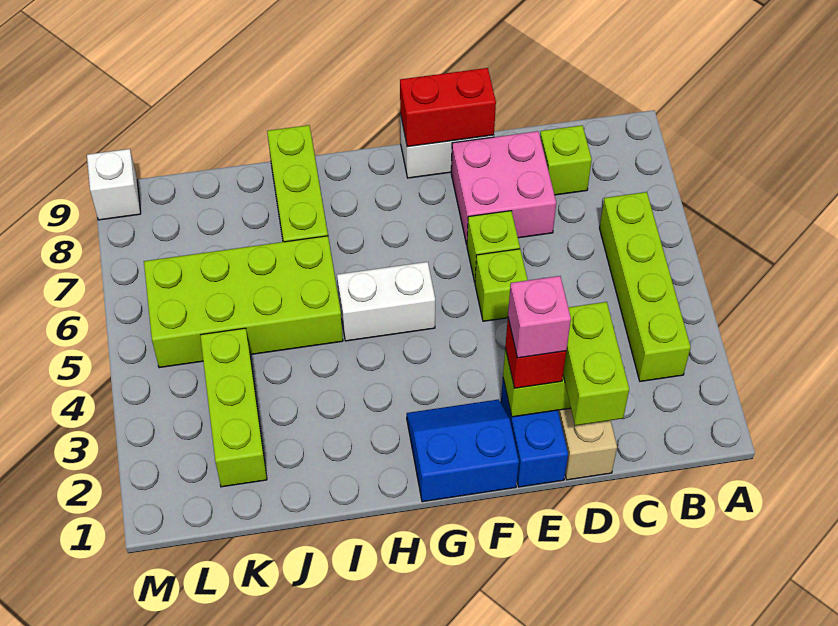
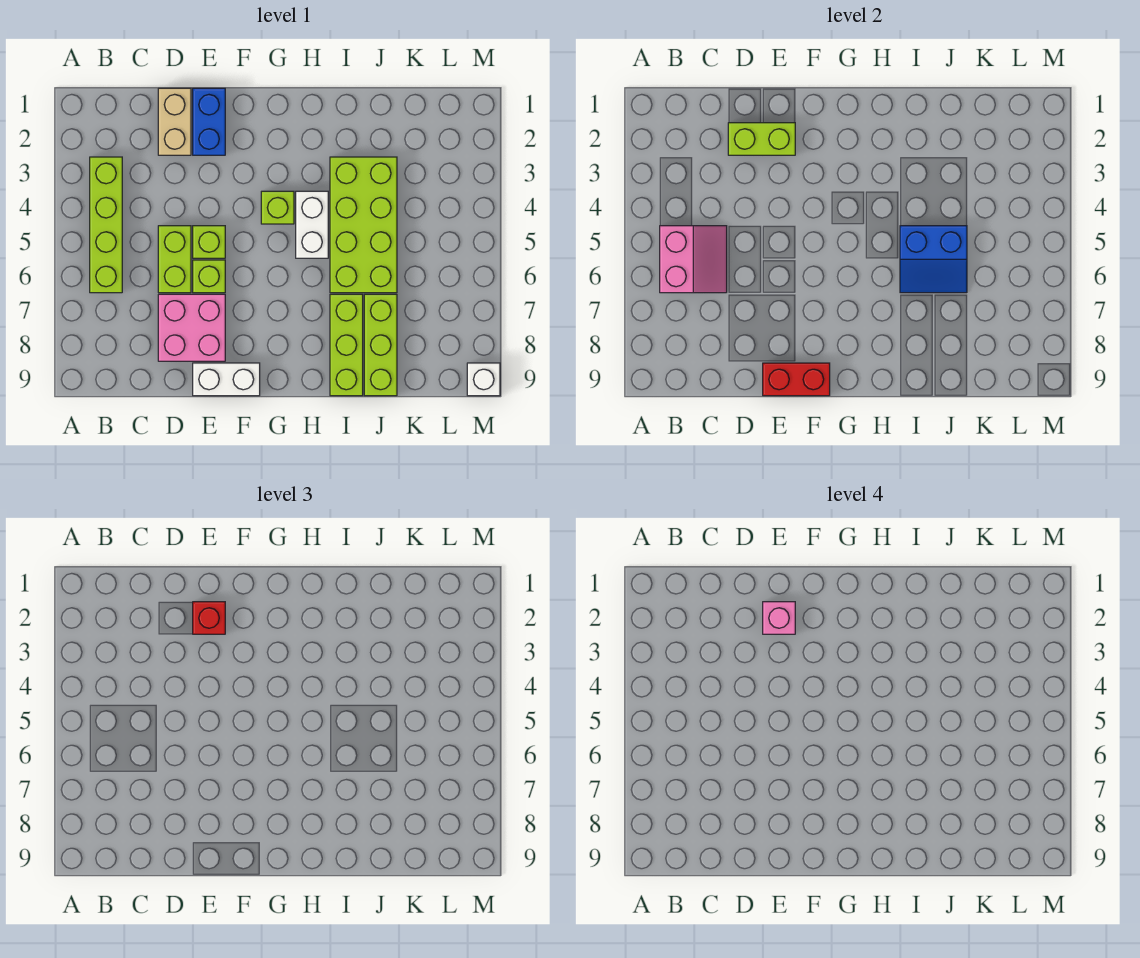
none -> pink slope B5:C6 level 2 top B
lime brick C8 level 1 -> lime brick G4 level 1
lime brick D1:D2 level 3 -> lime brick D5:D6 level 1
blue slope F1:G2 level 1 top 1 -> blue slope I5:J6 level 2 top 5
white brick G5:H5 level 1 -> white brick H4:H5 level 1
lime brick I5:L6 level 1 -> lime brick I3:J6 level 1
lime brick K2:K4 level 1 -> lime brick J7:J9 level 1

